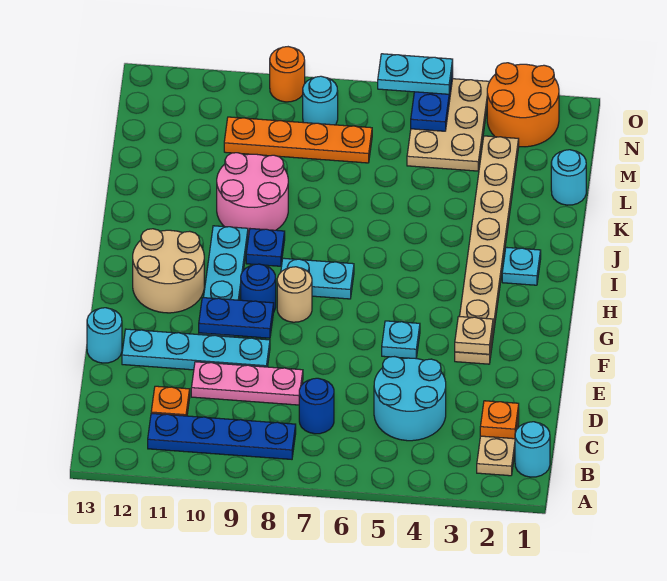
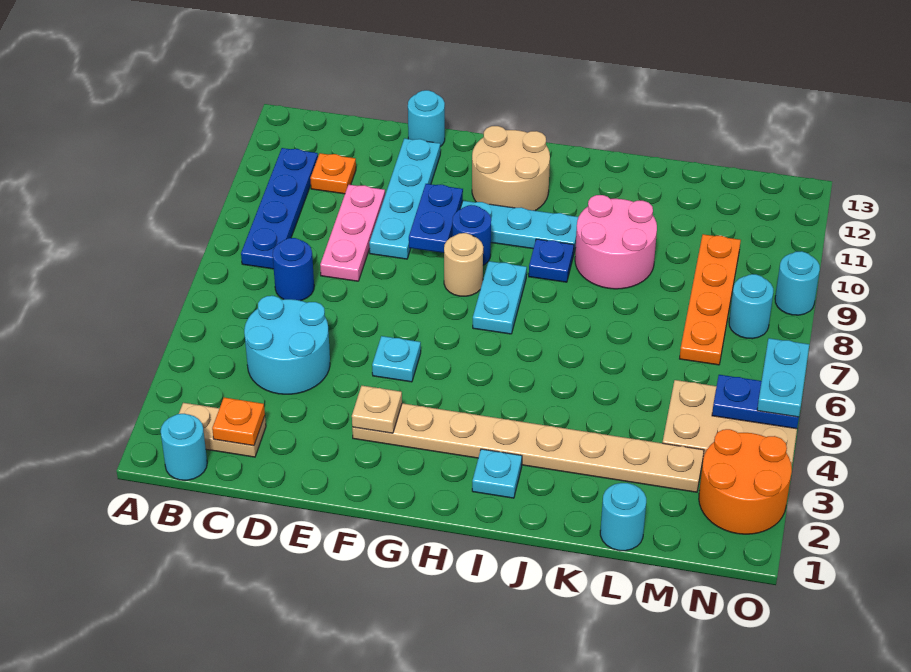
orange round brick O9 level 1 -> cyan round brick O9 level 1

